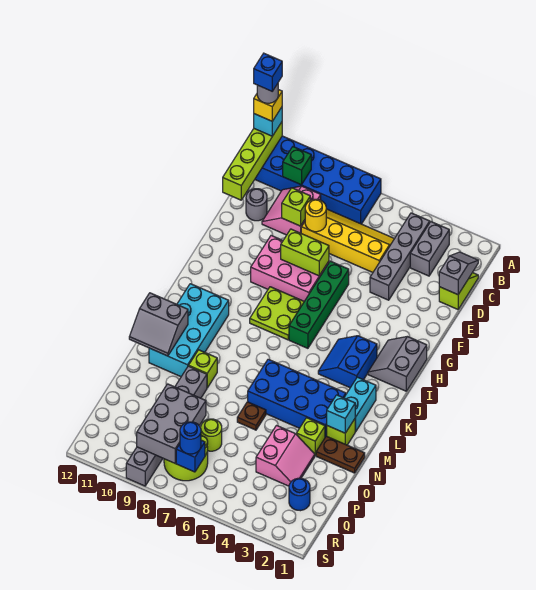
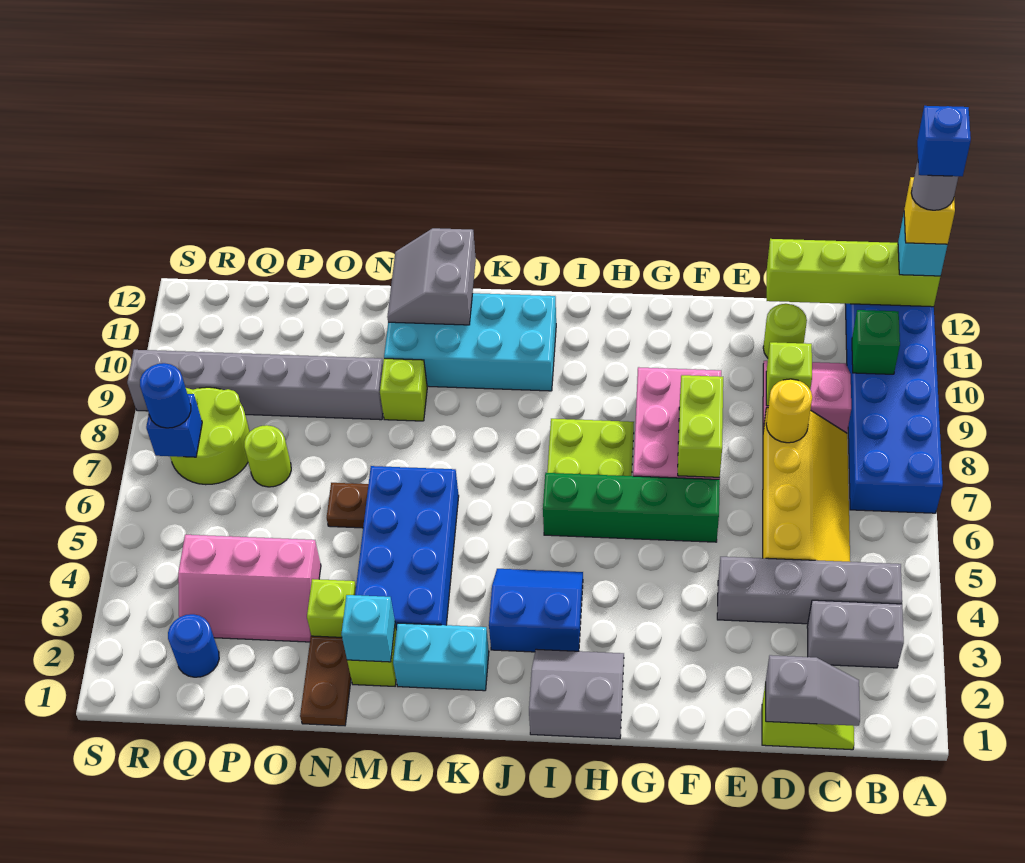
grey round brick D11 level 1 -> lime round brick D11 level 1
pink slope O3:P4 level 1 top 4 -> pink slope O3:Q4 level 1 top 4
grey brick P8:R9 level 2 -> none

